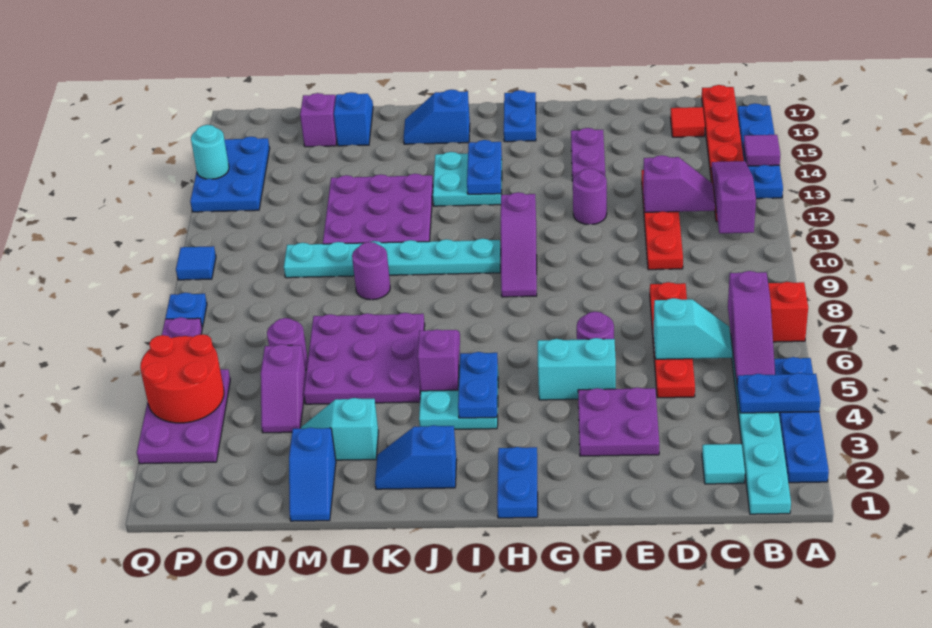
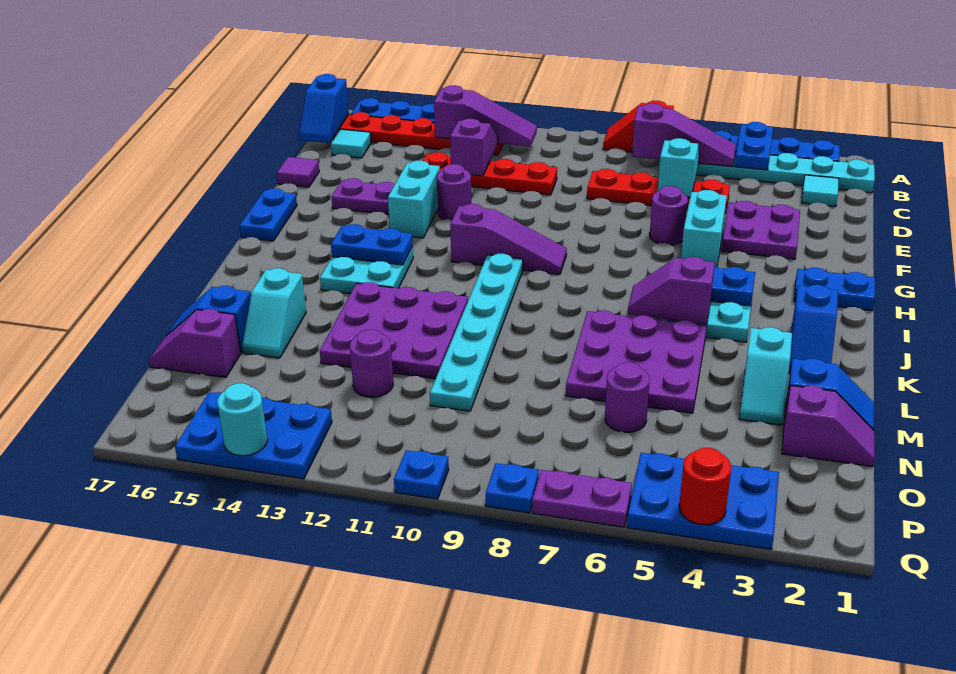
purple tile A14 level 2 -> purple tile E17 level 1
purple slope B11:B13 level 2 top 11 -> purple slope B11:B13 level 2 top 13
red tile C16 level 1 -> cyan tile C16 level 1
none -> cyan brick F13:G13 level 1
blue plate H16:H17 level 1 -> blue plate G17:H17 level 1
blue slope J16:K16 level 1 top J -> blue slope B17:C17 level 2 top B
purple round brick L9 level 1 -> purple round brick N12 level 1
none -> cyan slope L15:M15 level 1 top L
purple slope N4:N5 level 1 top 5 -> purple slope N1:N2 level 1 top 2
purple plate P3:Q5 level 1 -> blue plate P3:Q5 level 1
red round brick P4:Q5 level 2 -> red round brick Q4 level 2
blue tile Q10 level 1 -> blue plate Q10 level 1

